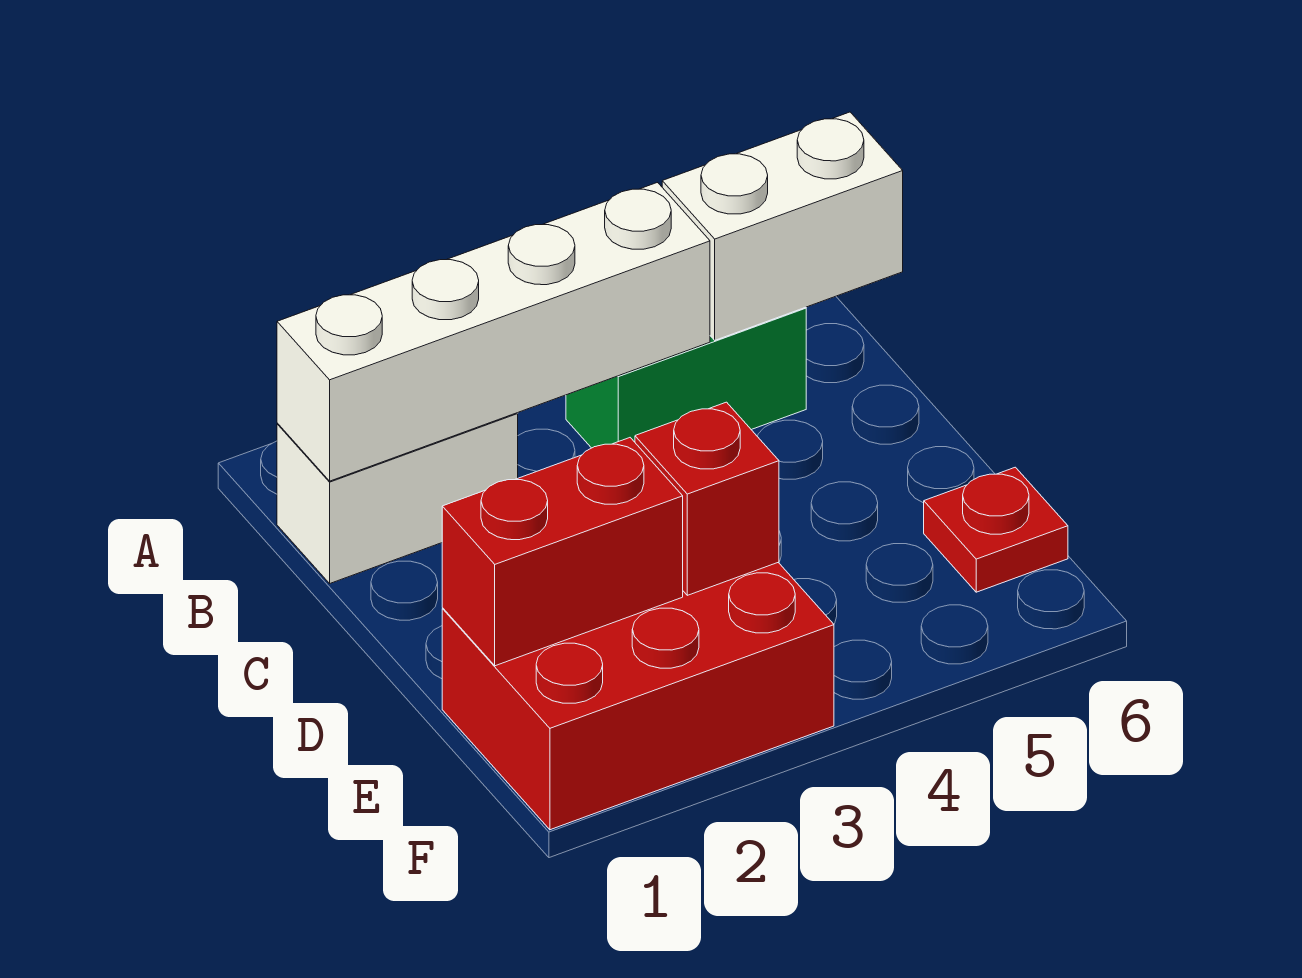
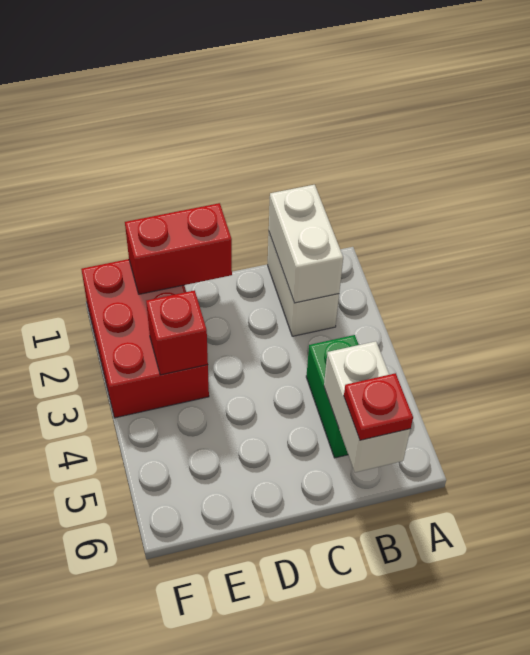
white brick B1:B4 level 2 -> white brick B1:B2 level 2
red brick E1:E2 level 2 -> red brick D1:E1 level 2
red plate E6 level 1 -> red plate B6 level 3

